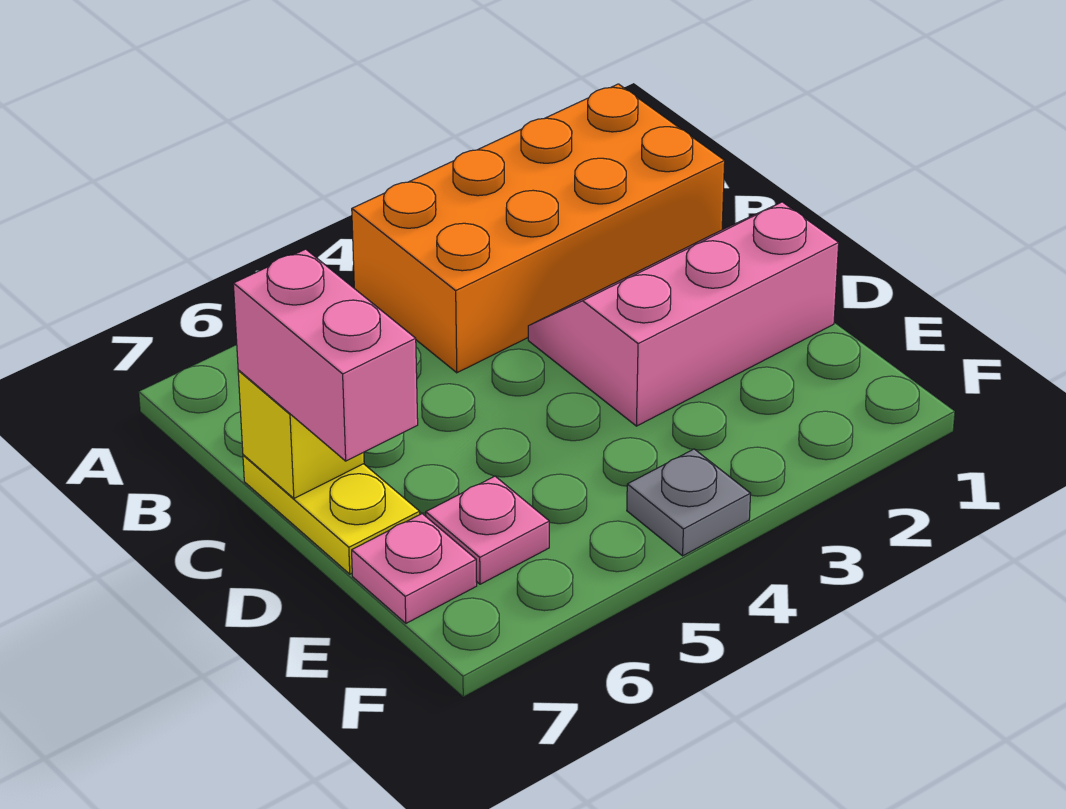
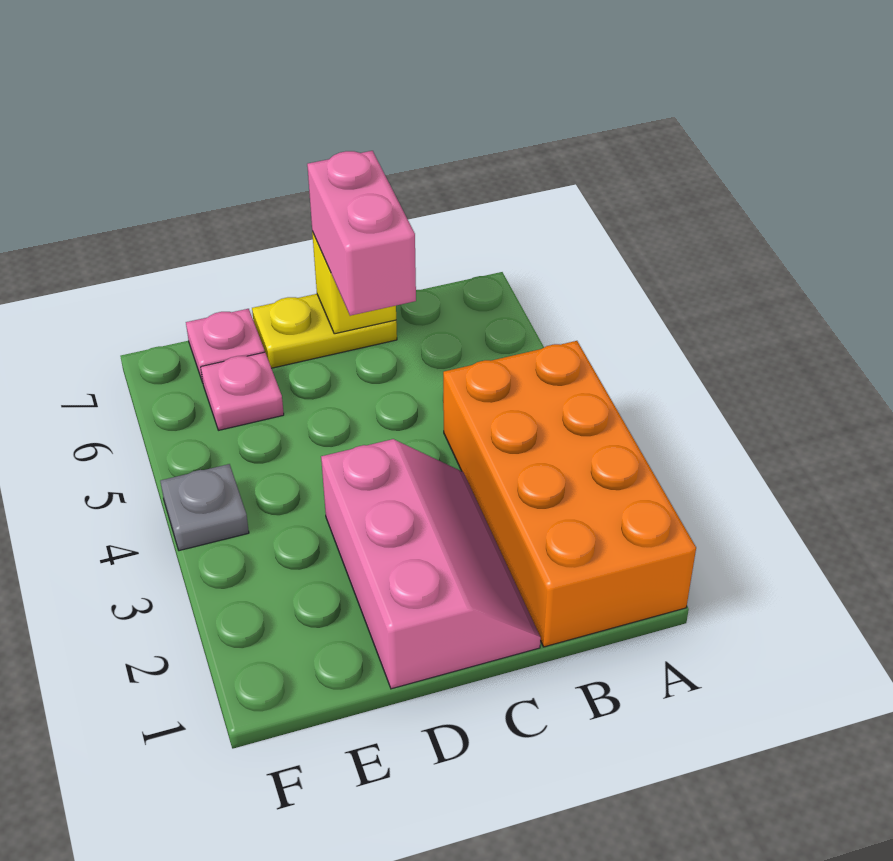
pink brick C7:D7 level 3 -> pink brick C6:C7 level 3

